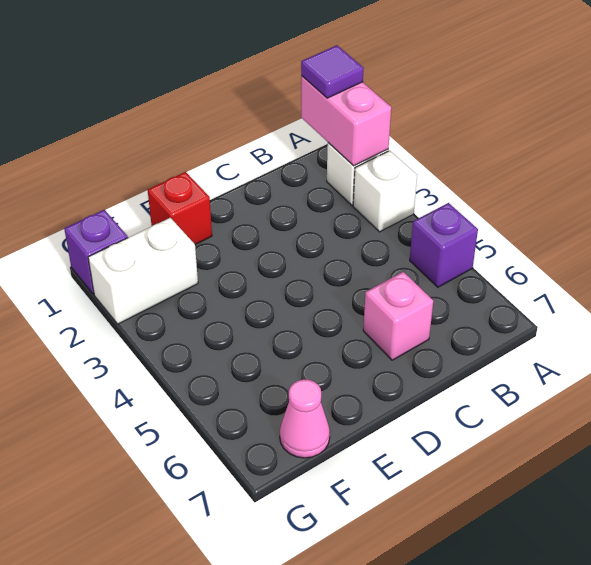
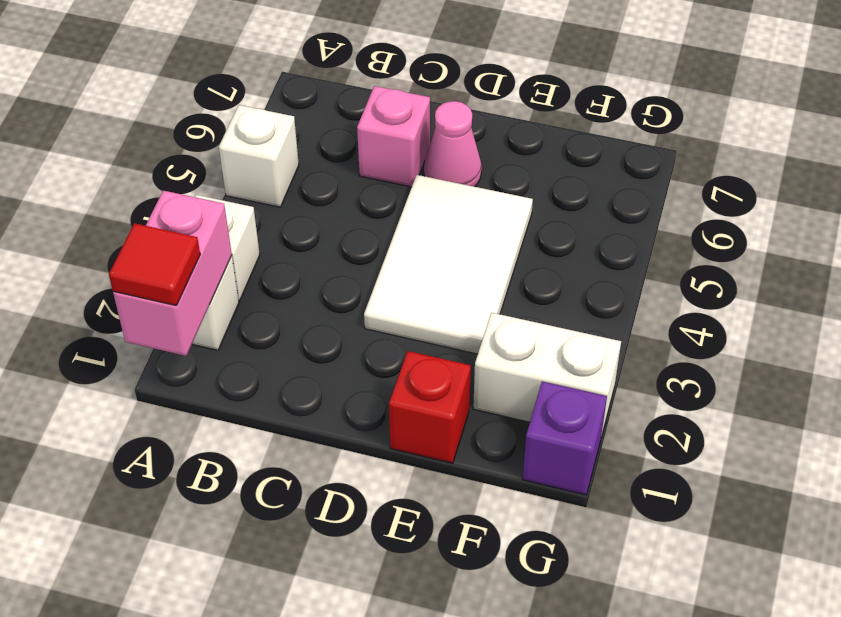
purple tile A1 level 3 -> red tile A1 level 3
purple brick A5 level 1 -> white brick A5 level 1
none -> white tile D3:E5 level 1
pink cone F7 level 1 -> pink cone D6 level 1

